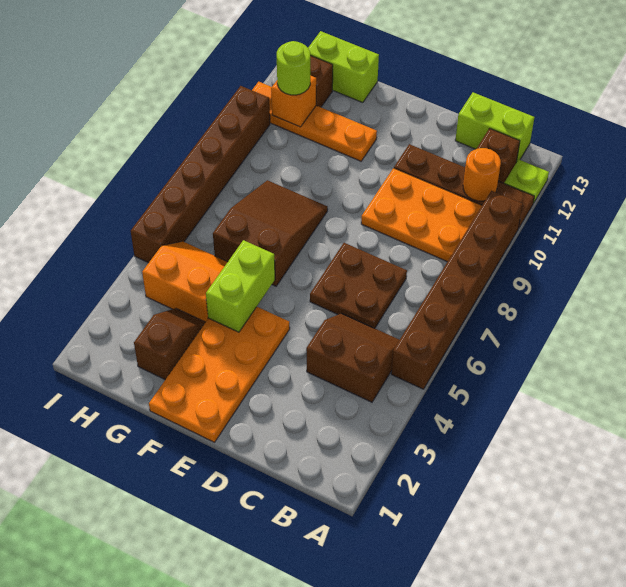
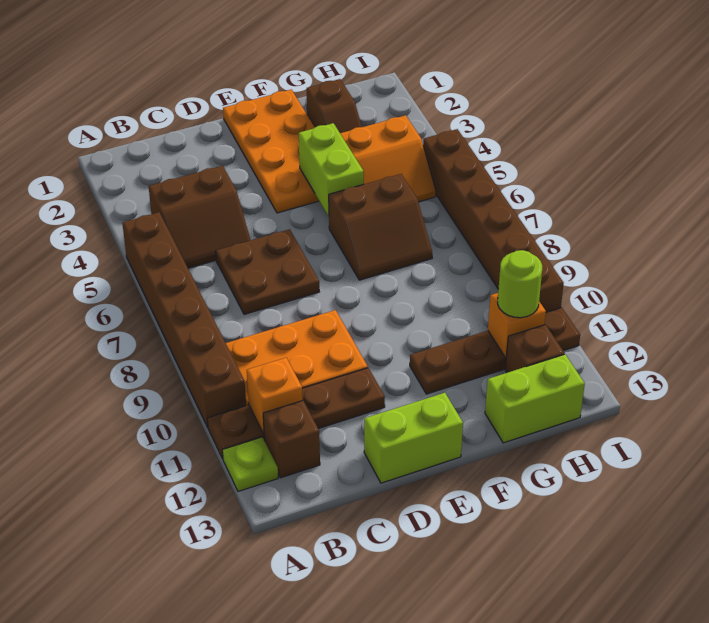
orange round brick B11 level 2 -> orange brick B11 level 2
lime brick B13:C13 level 1 -> lime brick D13:E13 level 1
brown slope F6:G8 level 1 top 6 -> brown slope F6:G7 level 1 top 6
orange plate F11:I11 level 1 -> brown plate F11:I11 level 1

